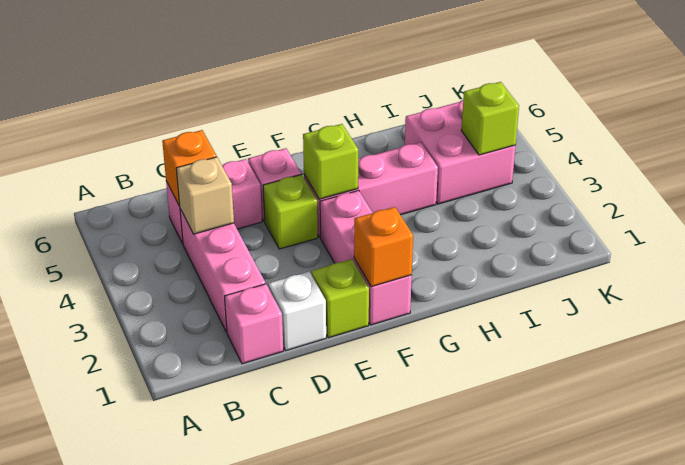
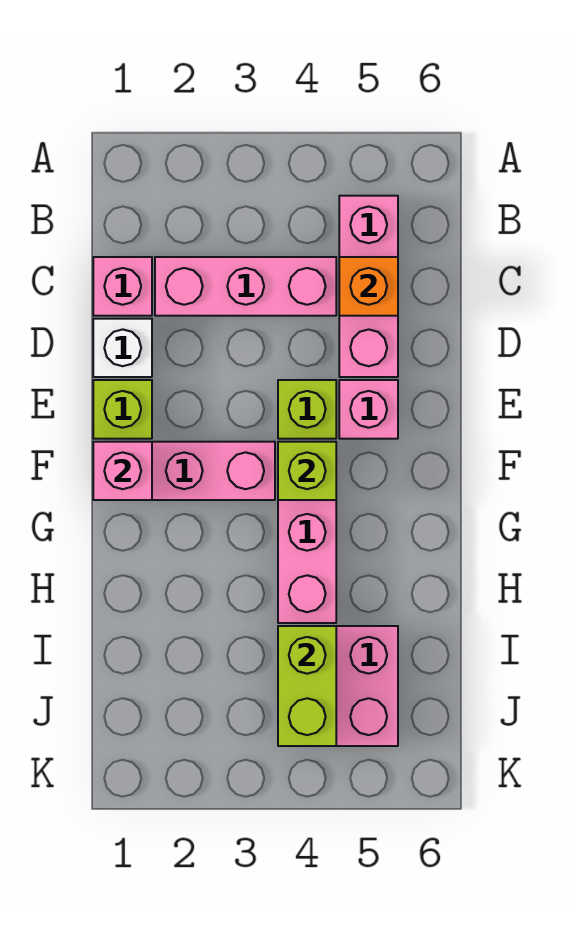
tan brick C4 level 2 -> none
pink brick C5:D5 level 1 -> pink brick B5:D5 level 1
orange brick F1 level 2 -> pink brick F1 level 2
lime brick J4 level 2 -> lime brick I4:J4 level 2

